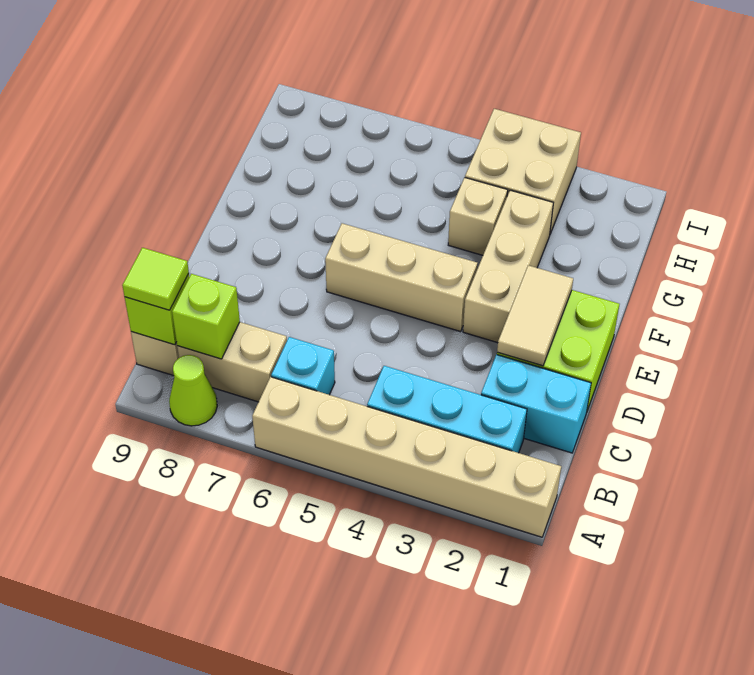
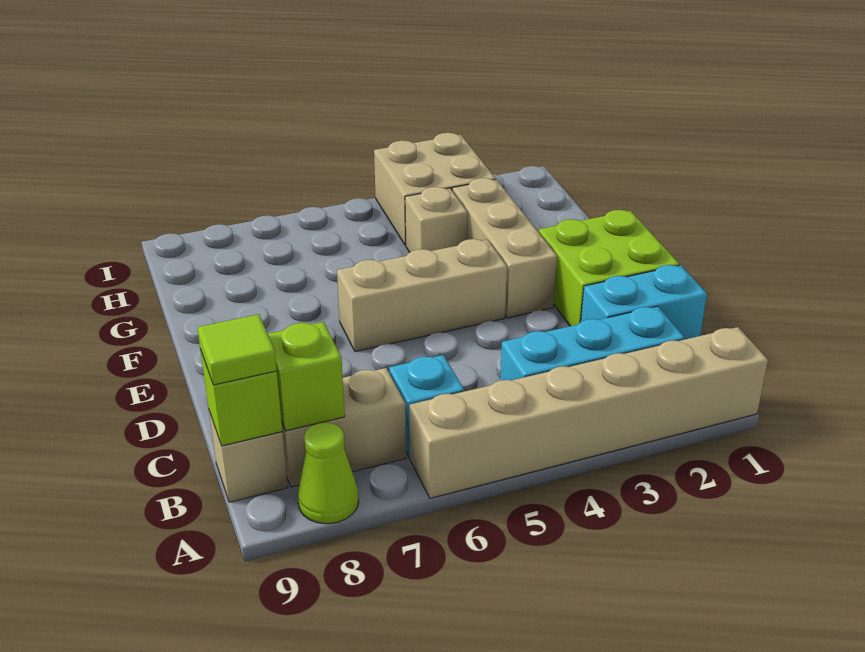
tan tile D2:E2 level 2 -> none

